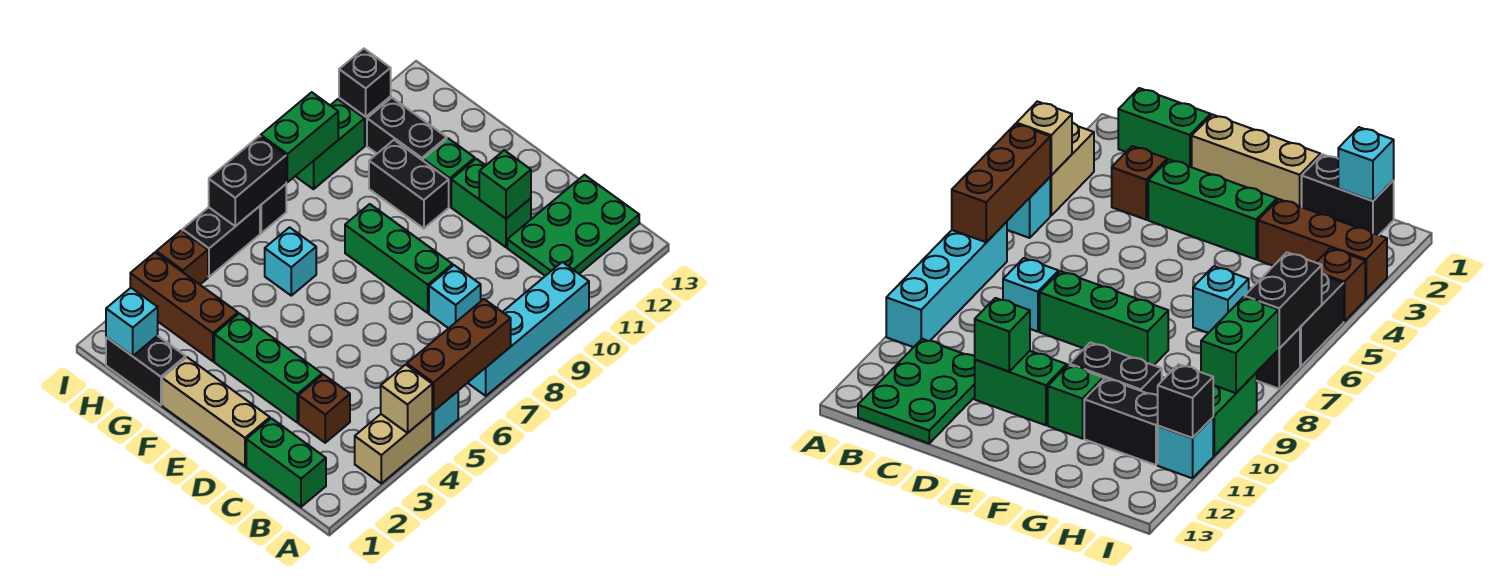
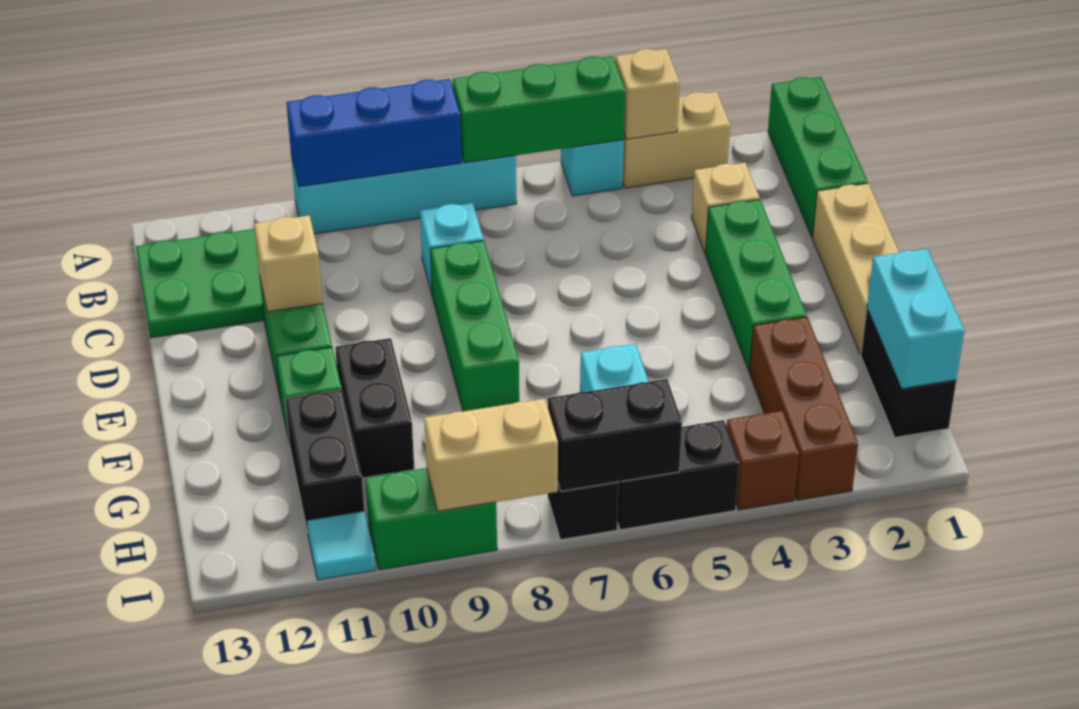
brown brick A5:A7 level 2 -> green brick A5:A7 level 2
none -> blue brick A8:A10 level 2
green brick B1:C1 level 1 -> green brick A1:C1 level 1
brown brick C3 level 1 -> tan brick C3 level 1
green brick D11 level 2 -> tan brick D11 level 2
cyan brick H1 level 2 -> cyan brick G1:H1 level 2
green brick I8:I9 level 2 -> tan brick I8:I9 level 2
cyan brick I11 level 1 -> cyan tile I11 level 1
black brick I11 level 2 -> none

